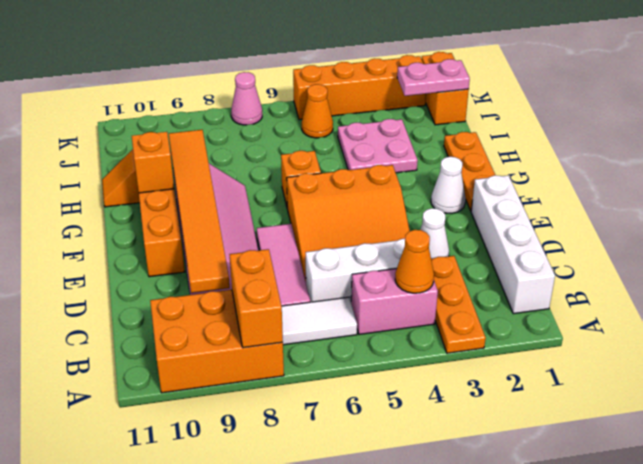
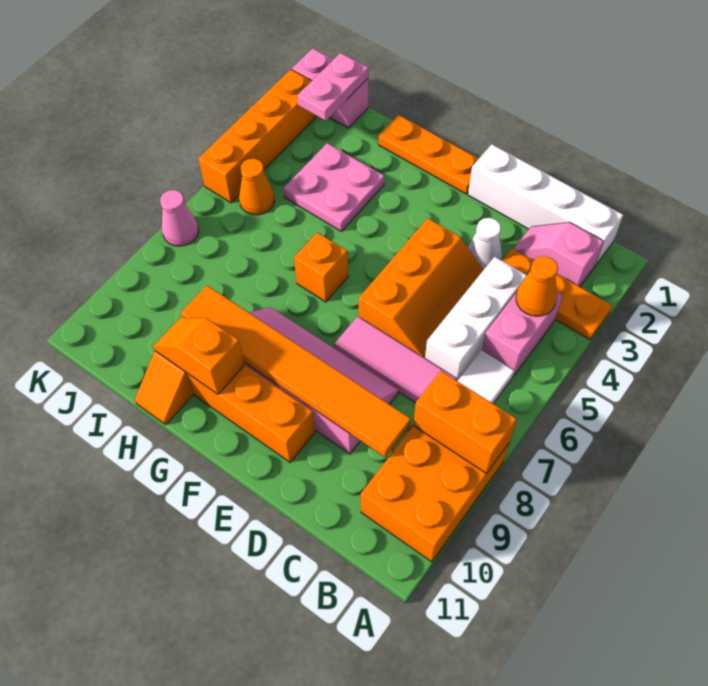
none -> pink slope B2:C2 level 1 top B
orange slope D4:F6 level 1 top F -> orange slope D4:E6 level 1 top E
white cone F2 level 1 -> none
orange brick J1:K1 level 1 -> pink brick J1:K1 level 1

